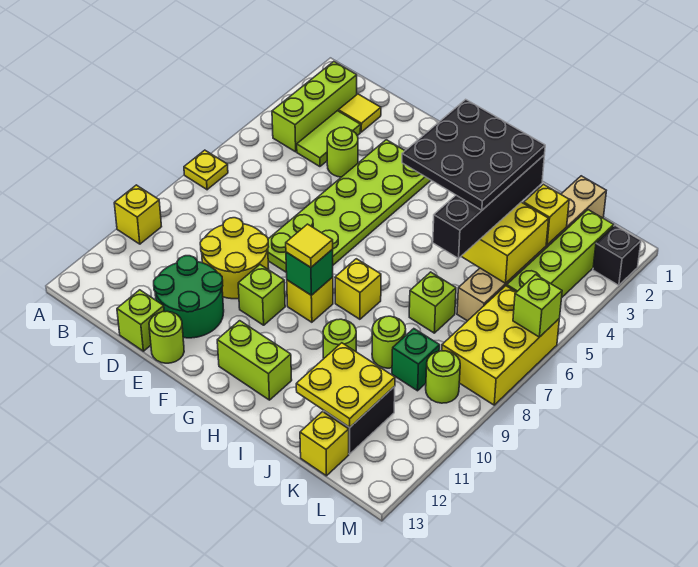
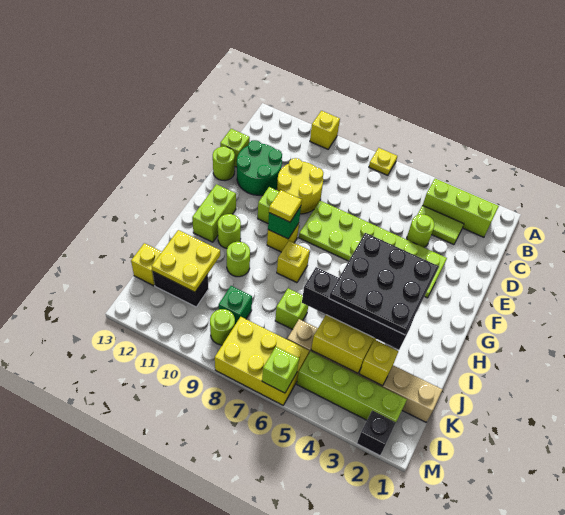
yellow tile C2 level 1 -> none
lime round brick J9 level 1 -> lime round brick H11 level 1

